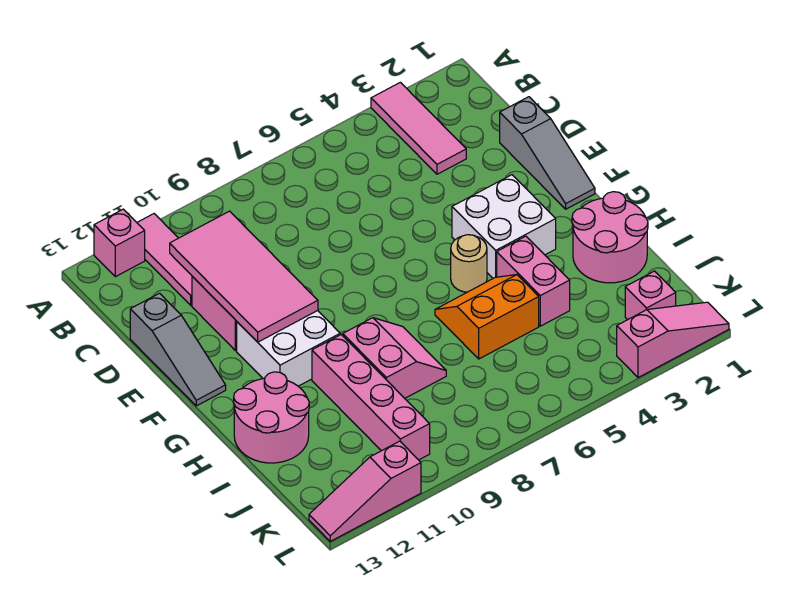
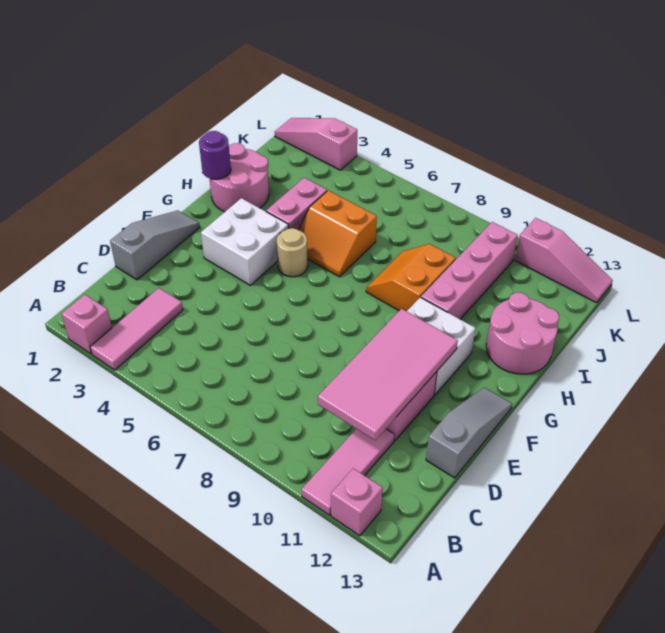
none -> purple round brick H1 level 2
pink slope H8:I9 level 1 top 9 -> orange slope H8:I9 level 1 top 9
pink brick K2 level 1 -> pink brick A2 level 1

